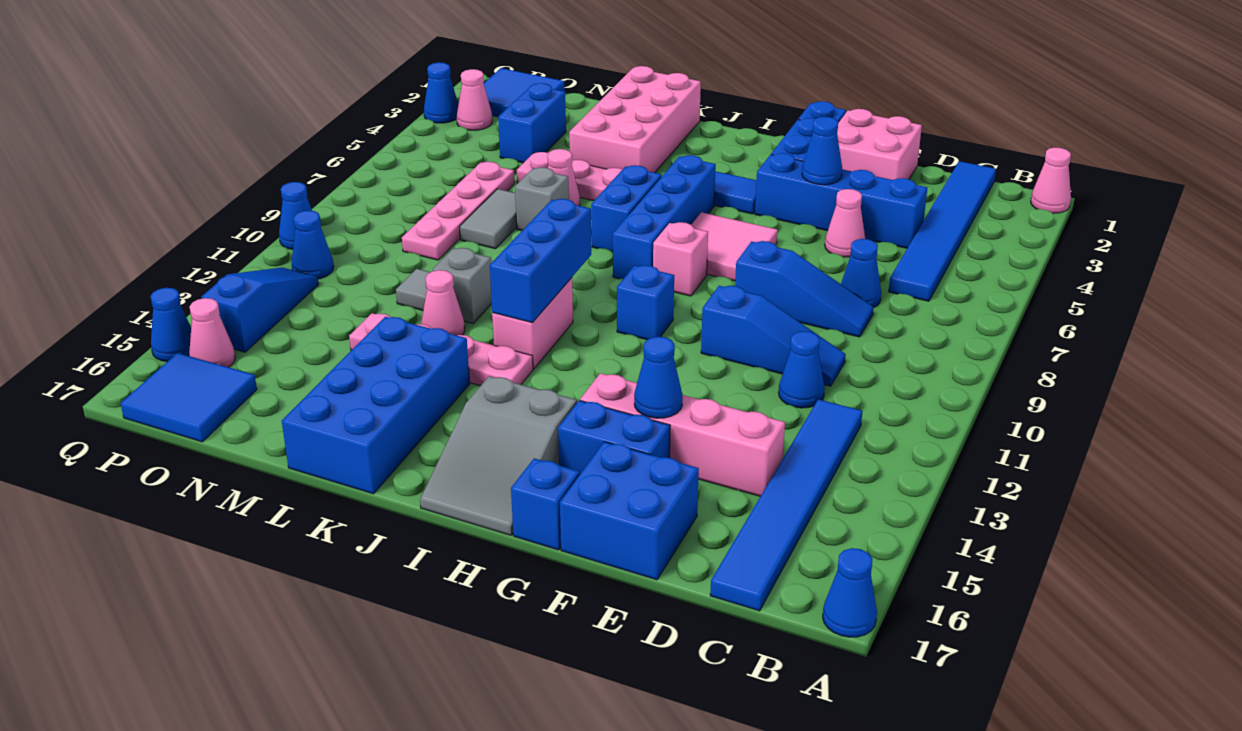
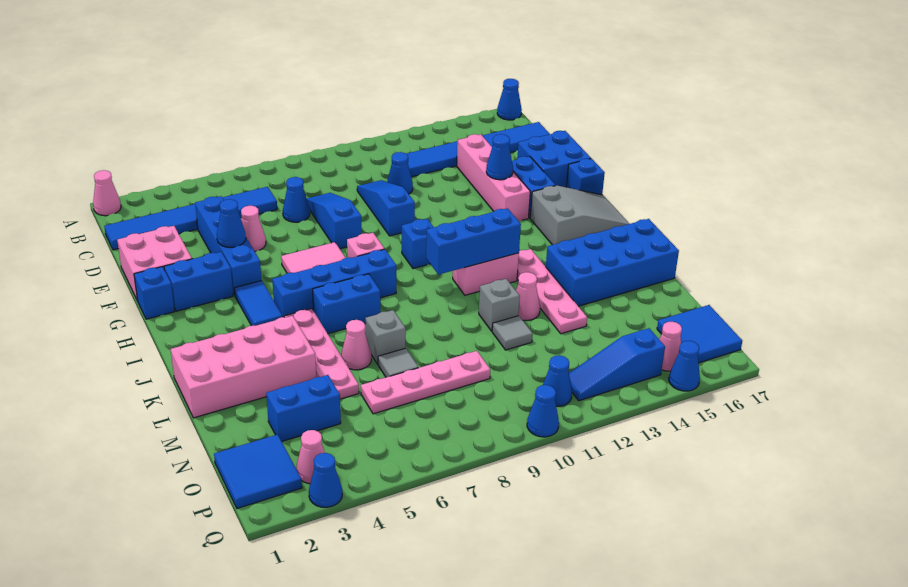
grey tile M7:M8 level 1 -> grey tile M7 level 1

